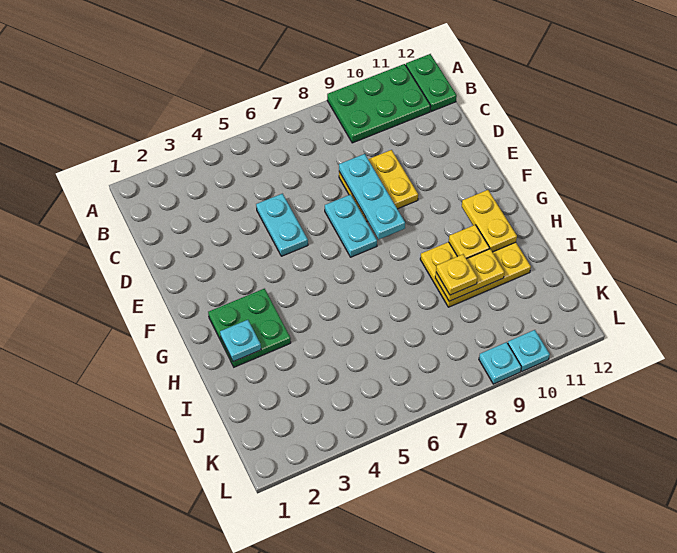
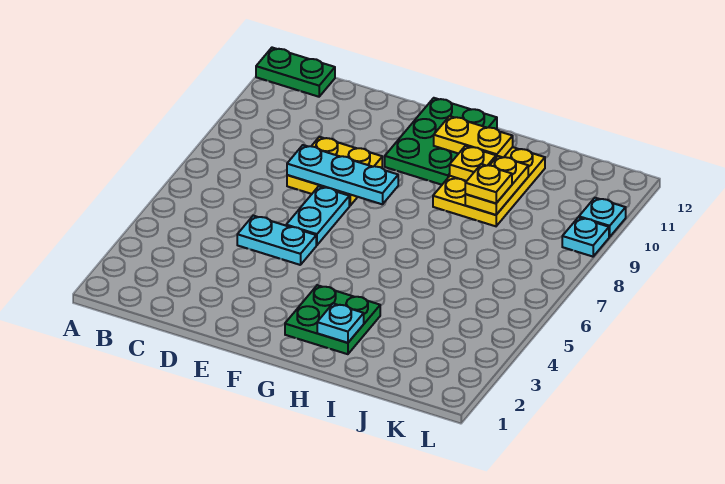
green plate A9:B11 level 1 -> green plate F10:G12 level 1
cyan plate E7:F7 level 1 -> cyan plate E6:E7 level 1

